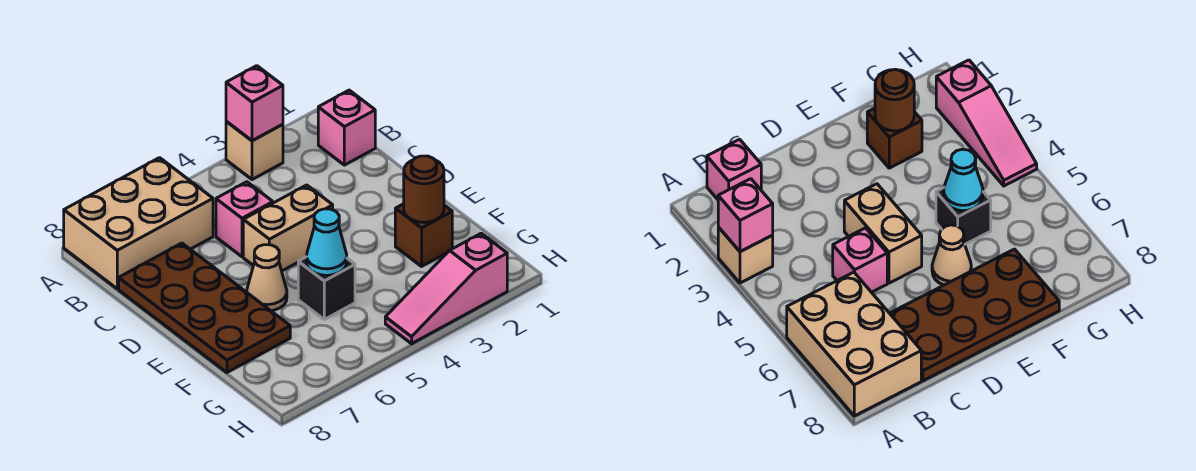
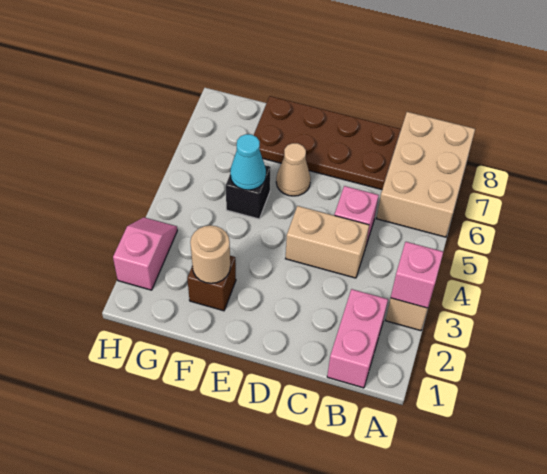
pink brick B1 level 1 -> pink brick B1:B2 level 1
tan brick D4:D5 level 1 -> tan brick C4:D4 level 1
brown round brick F2 level 2 -> tan round brick F2 level 2
pink slope H2:H4 level 1 top 2 -> pink slope H2:H3 level 1 top 2

